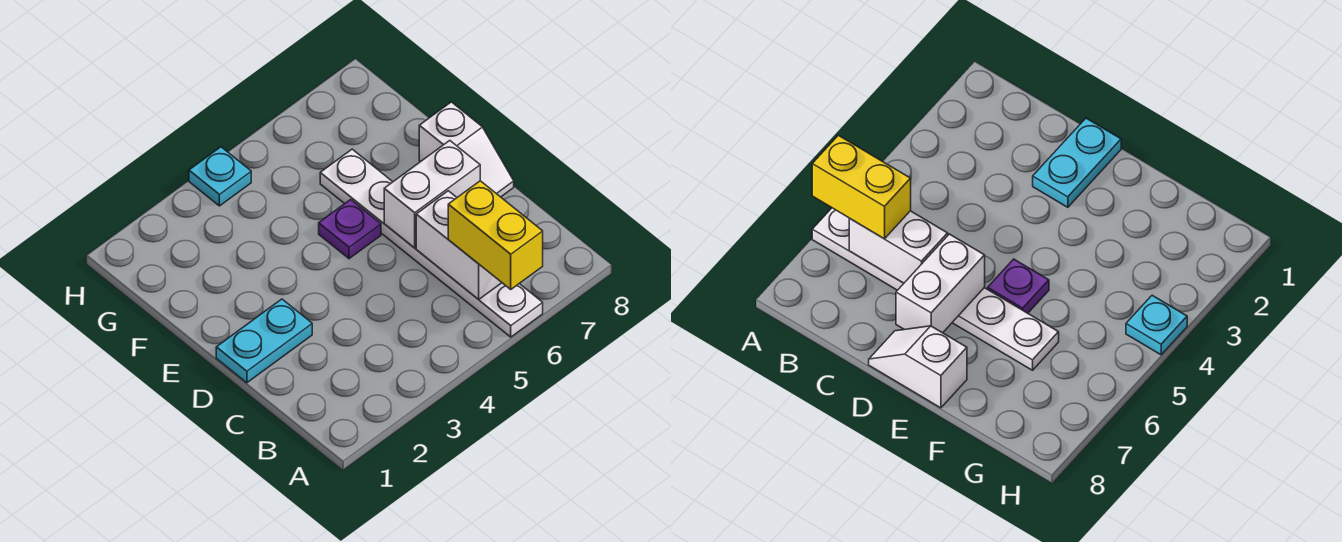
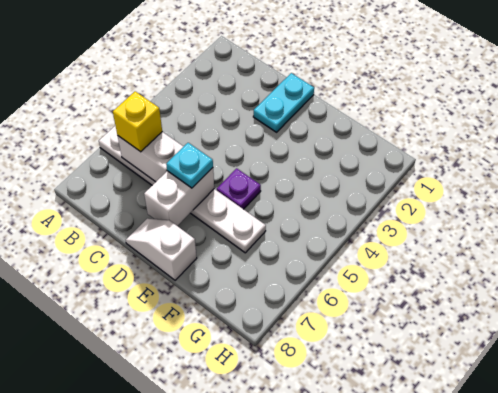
yellow brick A6:B6 level 3 -> yellow brick B6 level 3
cyan plate H4 level 1 -> cyan plate D6 level 3

